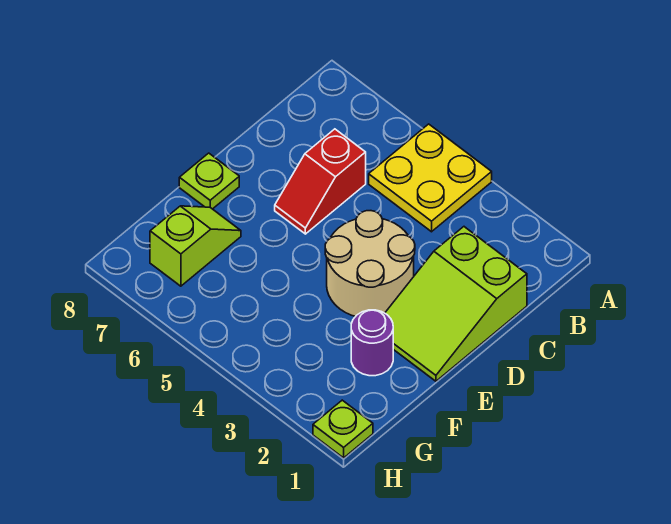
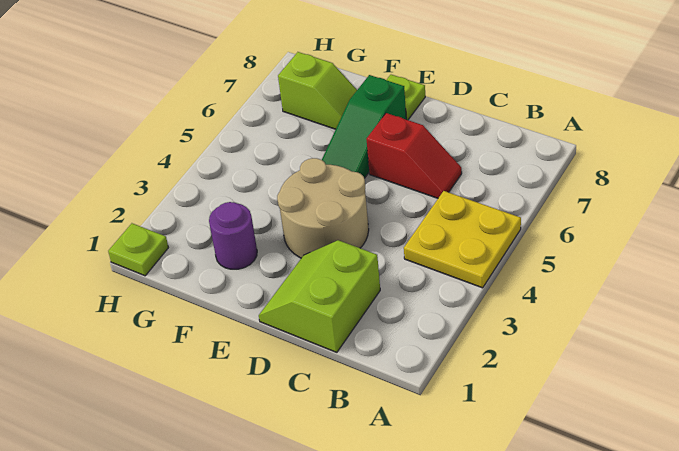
lime slope C1:E2 level 1 top C -> lime slope C1:D2 level 1 top C
red slope C6:D6 level 1 top C -> red slope C6:D6 level 1 top D
none -> green slope E5:E7 level 1 top 7

